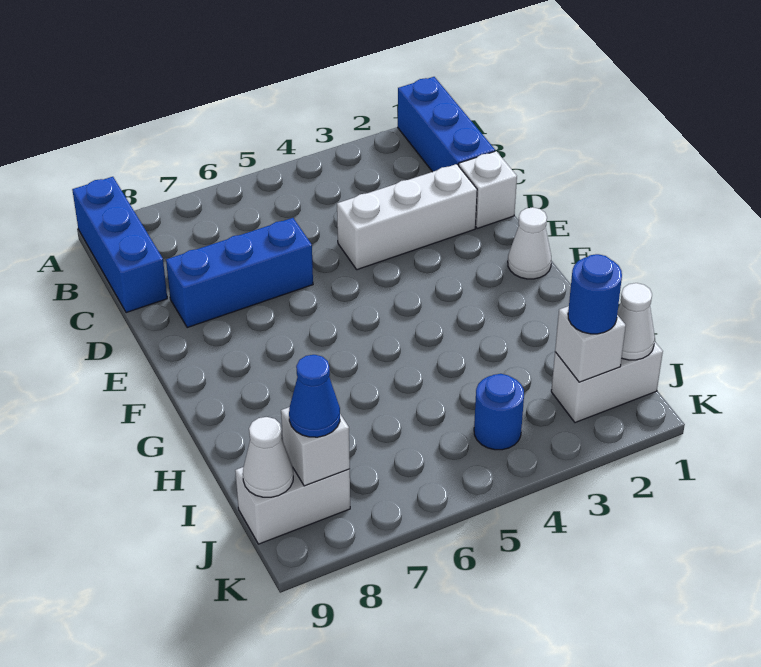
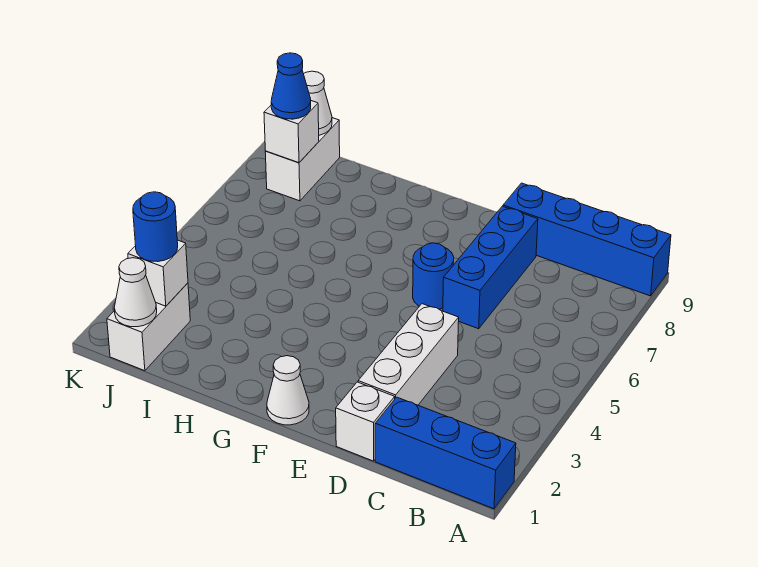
blue brick A9:C9 level 1 -> blue brick A9:D9 level 1
blue round brick J4 level 1 -> blue round brick E6 level 1

